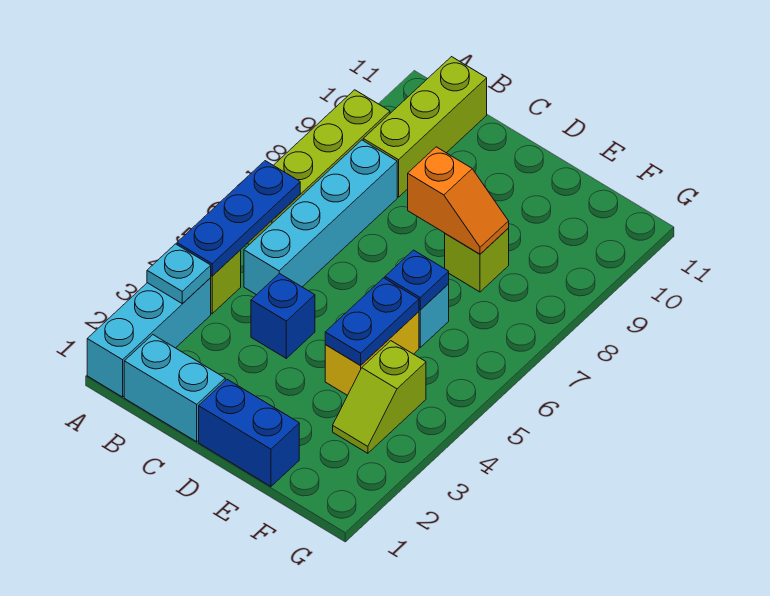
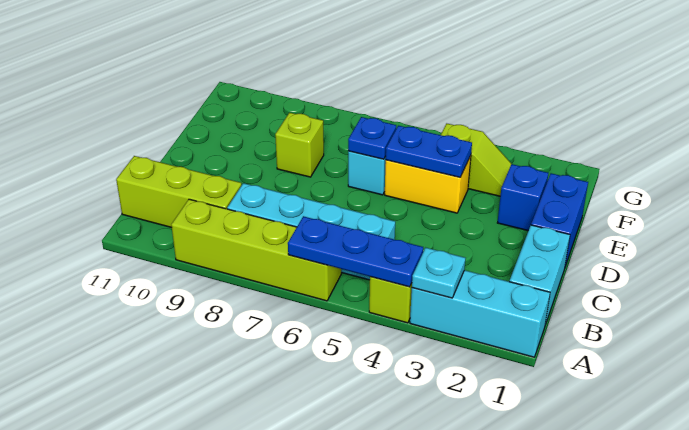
blue brick C4 level 1 -> blue brick E2 level 1
orange slope D8:E8 level 2 top D -> none

